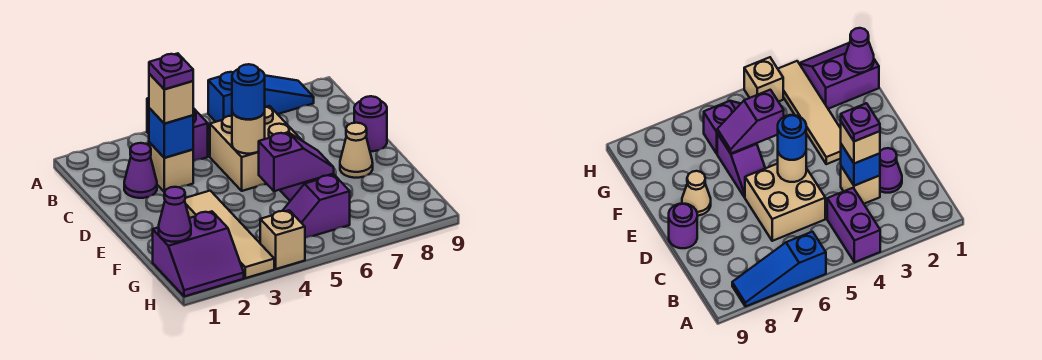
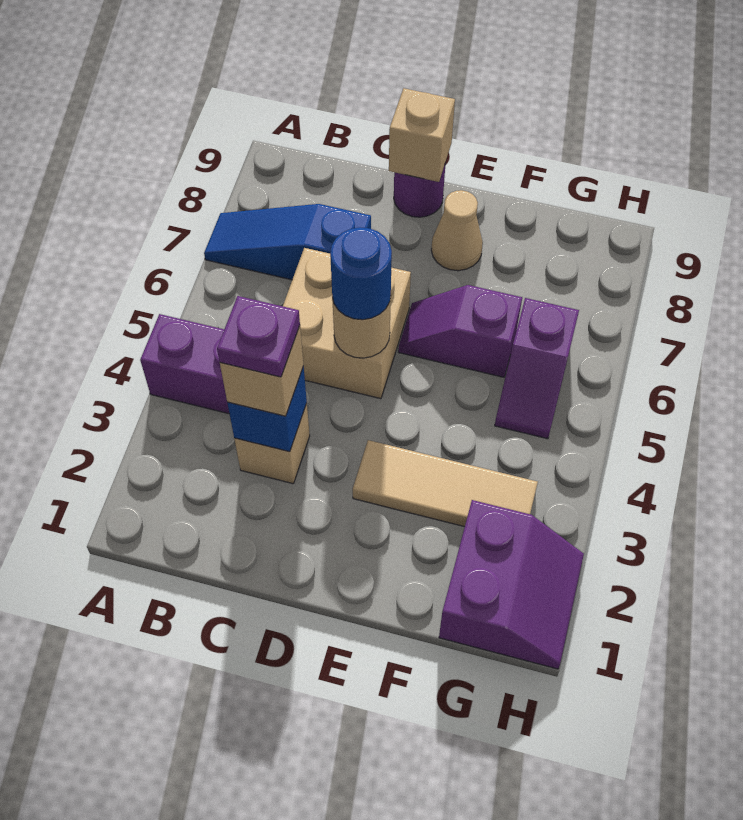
blue slope A6:A8 level 1 top 6 -> blue slope A7:C7 level 1 top C
purple cone C2 level 1 -> none
tan tile E3:H3 level 1 -> tan tile E3:G3 level 1
purple slope F5:F6 level 2 top 5 -> none
purple cone G1 level 2 -> none
tan brick H4 level 1 -> tan brick D9 level 2

